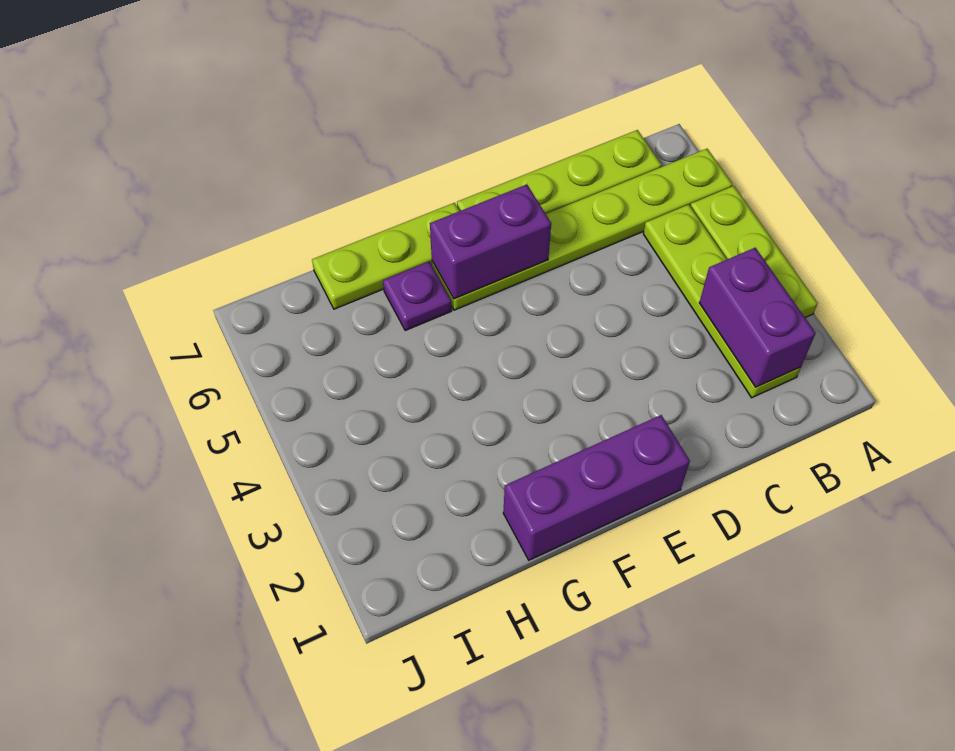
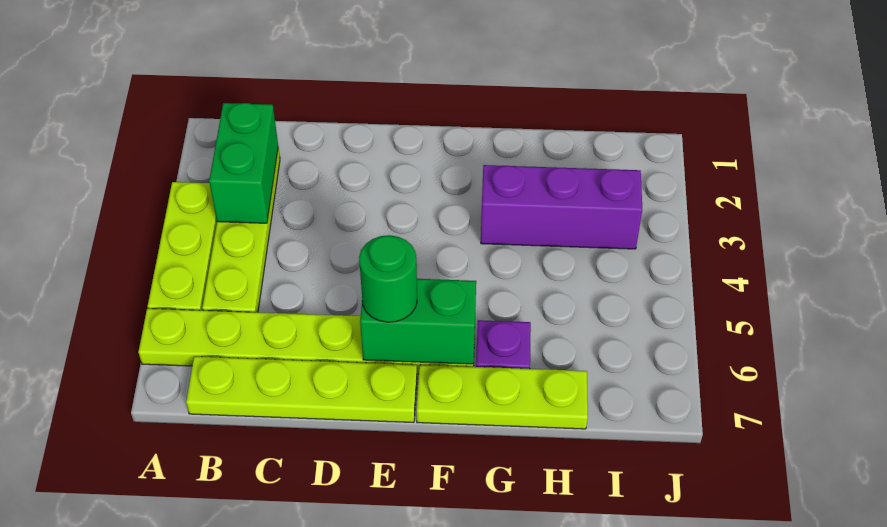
purple brick B2:B3 level 2 -> green brick B2:B3 level 2
purple brick E1:G1 level 1 -> purple brick G3:I3 level 1
purple brick E6:F6 level 2 -> green brick E6:F6 level 2
none -> green round brick E6 level 3

